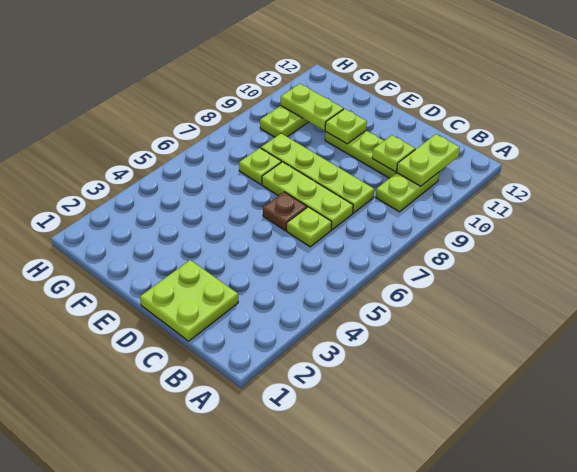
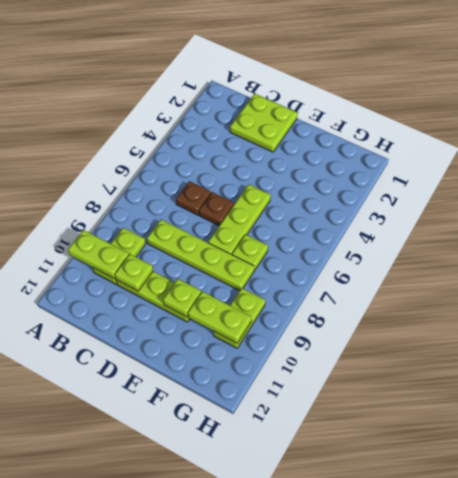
lime plate B10:B11 level 2 -> lime plate A10:B10 level 2
lime plate C6 level 1 -> brown plate C6 level 1
lime plate C7:E7 level 1 -> lime plate E5:E7 level 1

